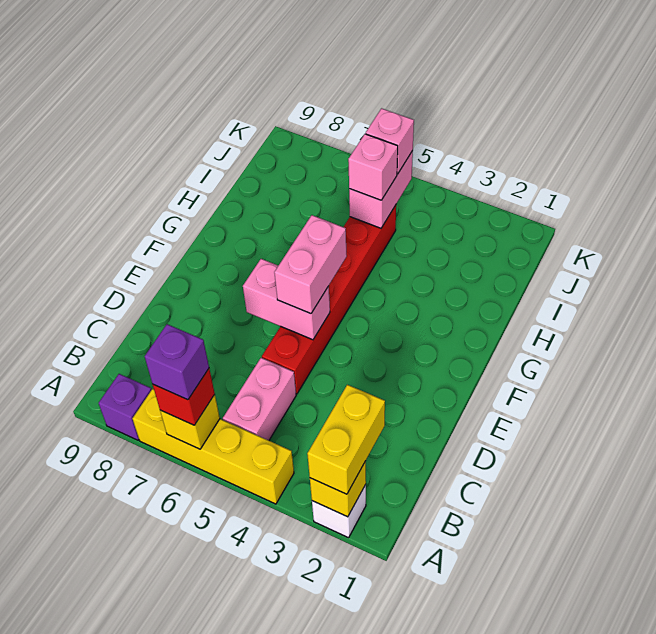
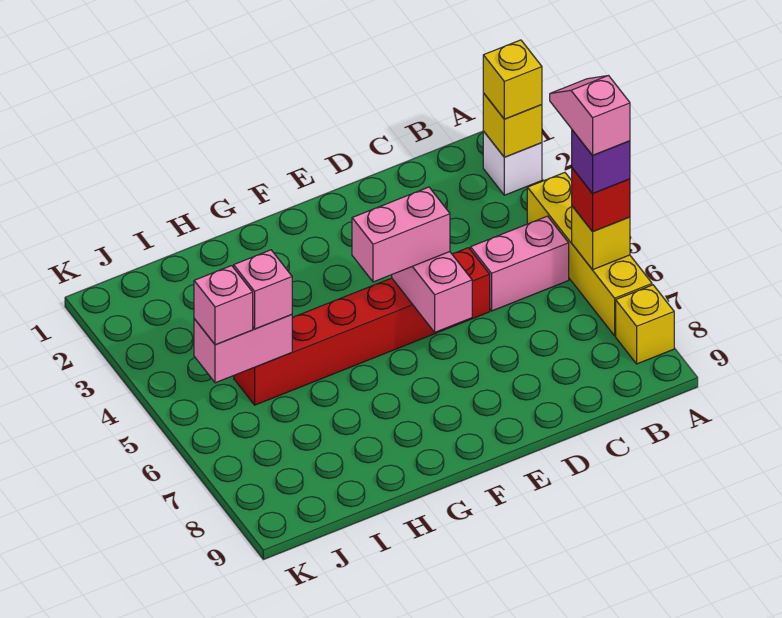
yellow brick A2:B2 level 3 -> yellow brick A2 level 3
none -> pink slope A5:A6 level 5 top 6
purple brick A8 level 1 -> yellow brick A8 level 1

